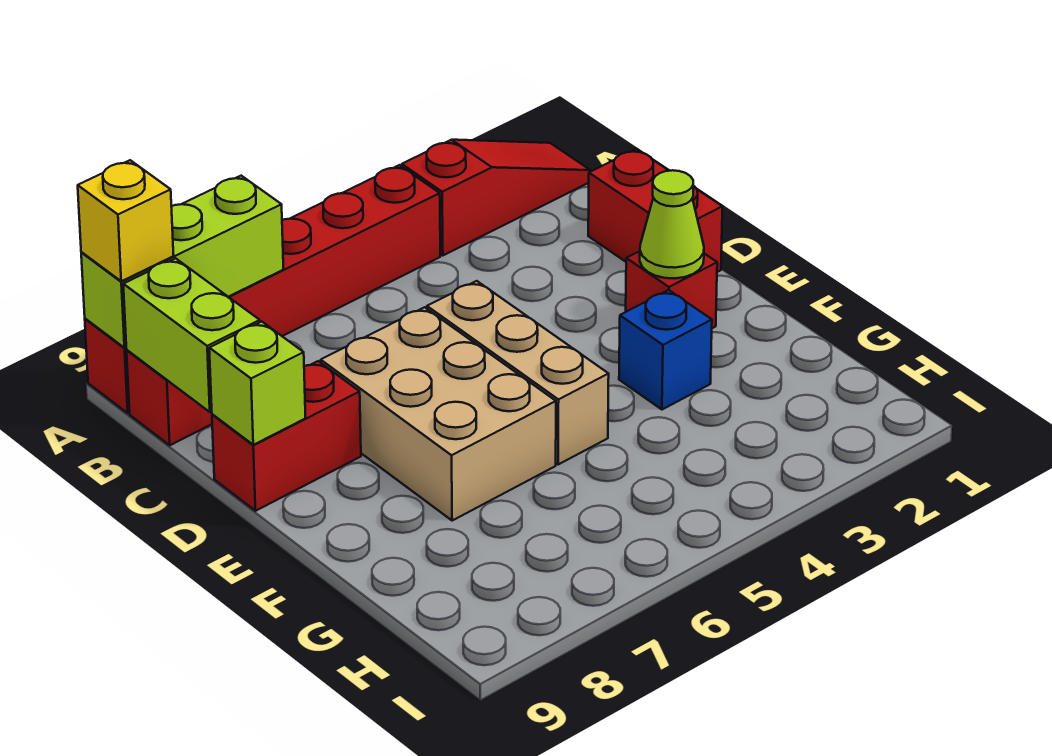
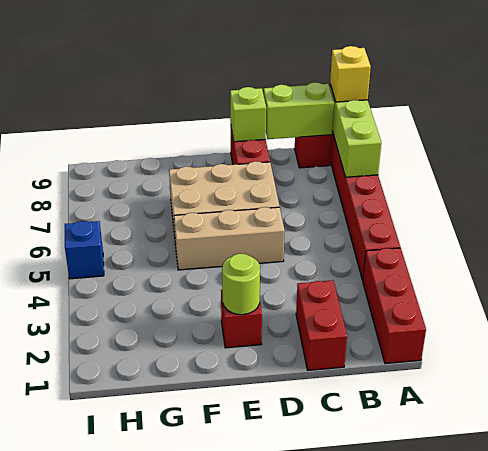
red slope A1:A3 level 1 top 3 -> red brick A1:A3 level 1
red brick C1:D1 level 1 -> red brick C1:C2 level 1
lime cone E2 level 2 -> lime round brick E2 level 2
blue brick F3 level 1 -> blue brick I5 level 1

